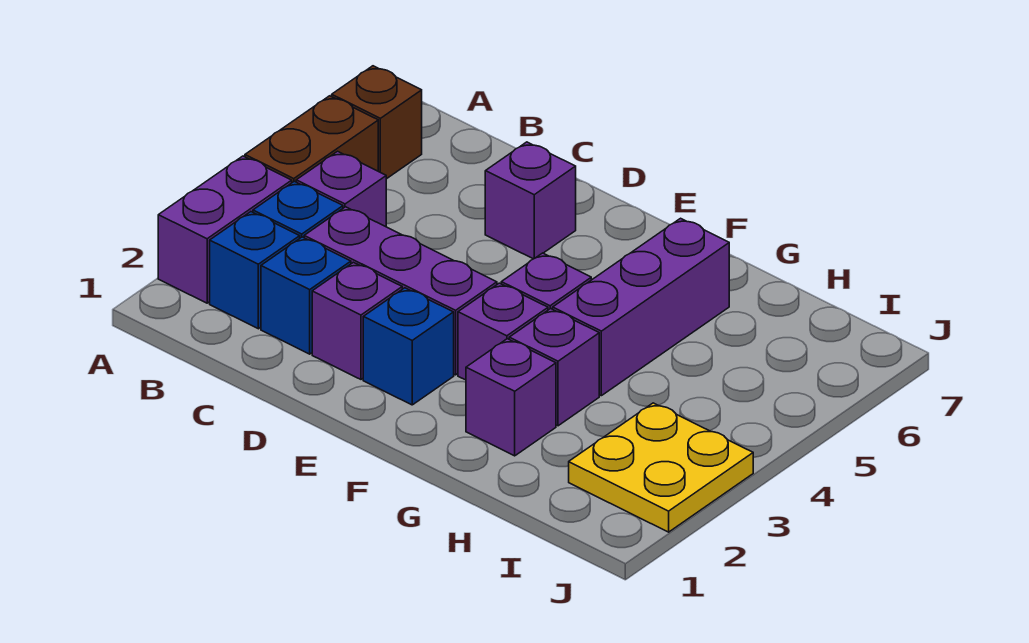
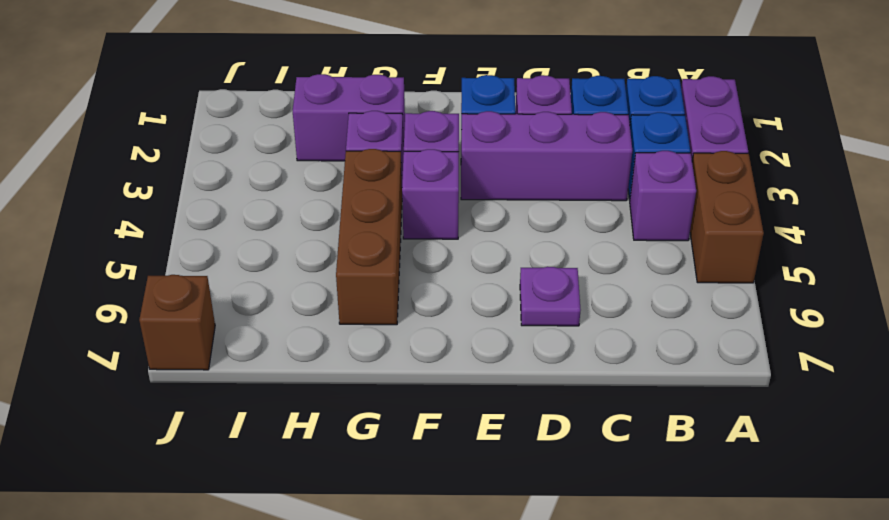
brown brick A6 level 1 -> brown brick J7 level 1
purple brick D6 level 1 -> purple plate D6 level 1
purple brick G2 level 1 -> purple brick G2:H2 level 1
purple brick G4:G6 level 1 -> brown brick G4:G6 level 1
yellow plate I2:J3 level 1 -> none

